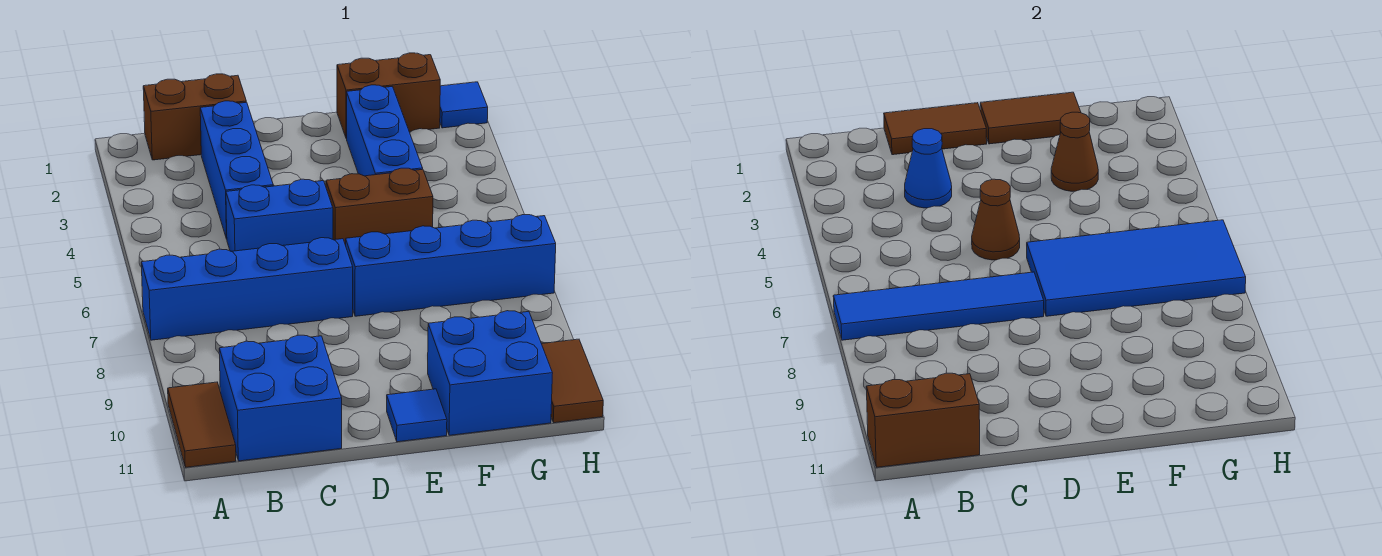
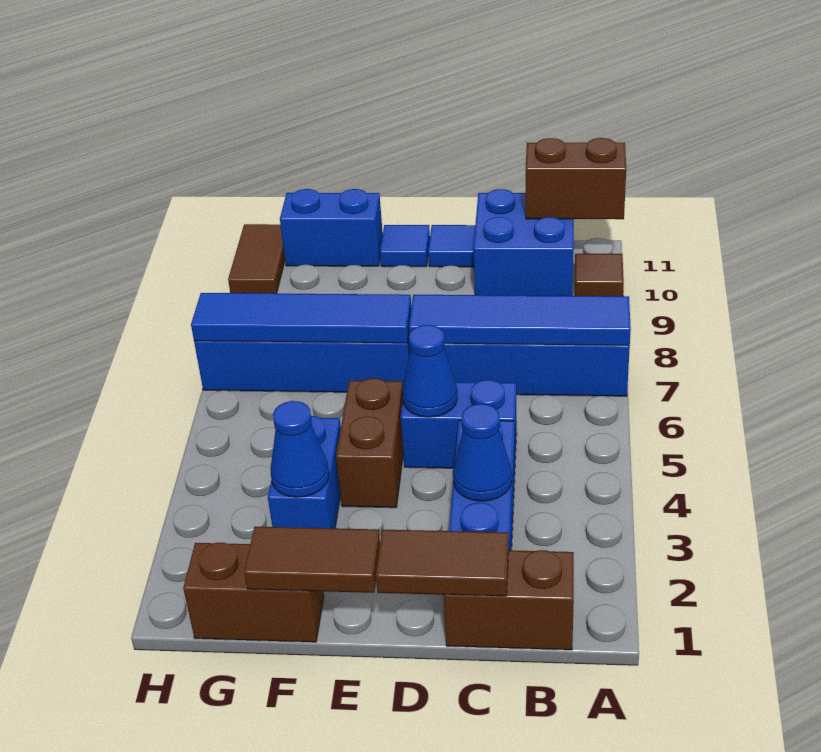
brown tile A10:A11 level 1 -> brown tile A10 level 1
brown cone D5 level 2 -> blue cone D5 level 2
brown brick E5:F5 level 1 -> brown brick E4:E5 level 1
blue tile E6:H7 level 2 -> blue tile E7:H7 level 2
blue brick F2:F4 level 1 -> blue brick F3:F4 level 1
brown cone F3 level 2 -> blue cone F3 level 2
blue brick F10:G11 level 1 -> blue brick F11:G11 level 1
blue tile H1 level 1 -> blue tile D11 level 1

